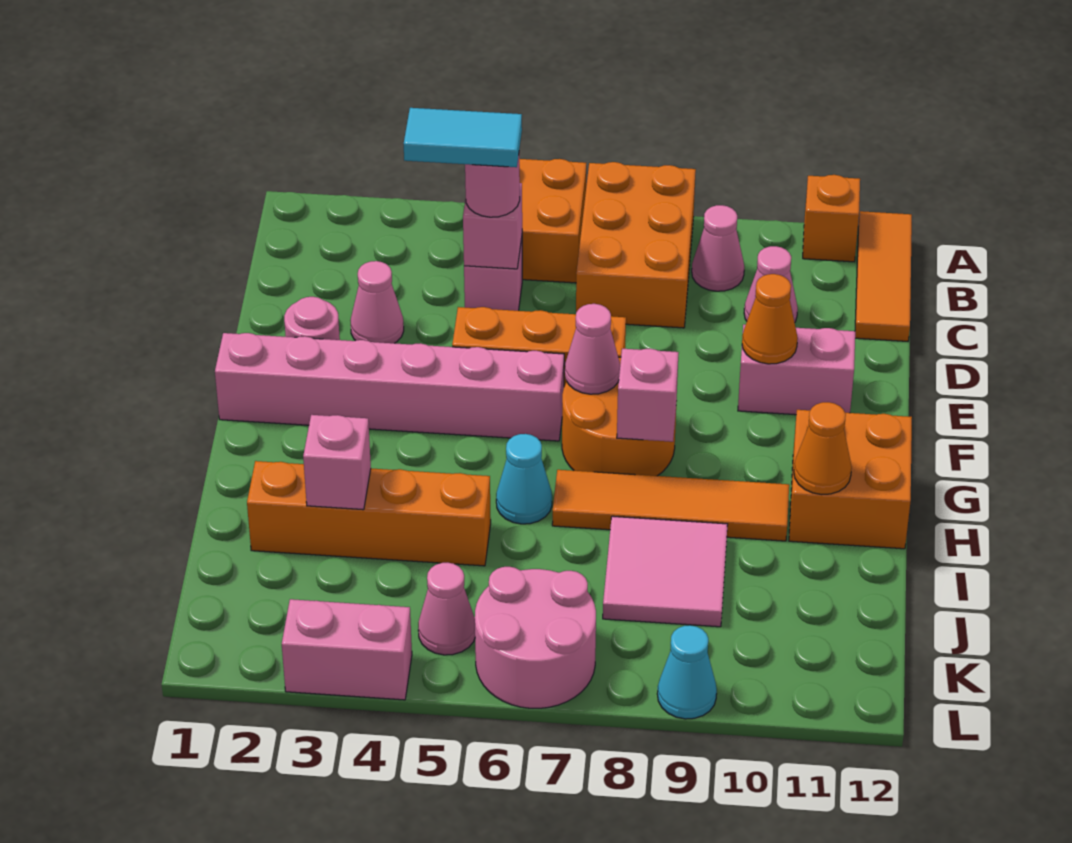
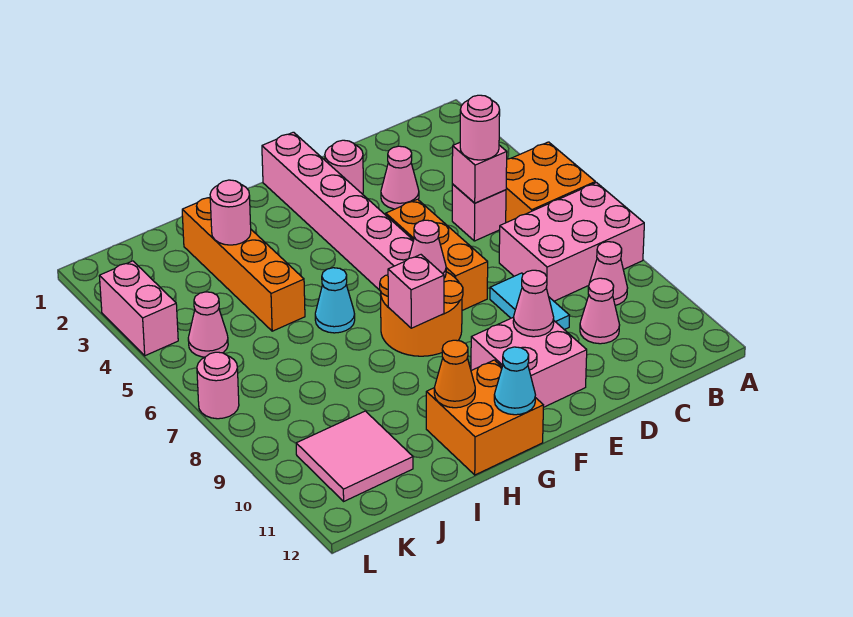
orange brick A7:C8 level 1 -> pink brick A7:C8 level 1
orange brick A11 level 1 -> none
orange tile A12:C12 level 1 -> none
cyan tile C4:C5 level 4 -> cyan tile D8:D9 level 1
pink brick E10:E11 level 1 -> pink brick E10:F11 level 1
orange cone E10 level 2 -> pink cone E10 level 2
orange tile H7:H10 level 1 -> none
pink brick I3 level 2 -> pink round brick I3 level 2
pink tile I8:J9 level 1 -> pink tile J10:K11 level 1
pink round brick K6:L7 level 1 -> pink round brick L7 level 1
cyan cone L9 level 1 -> cyan cone G12 level 2

